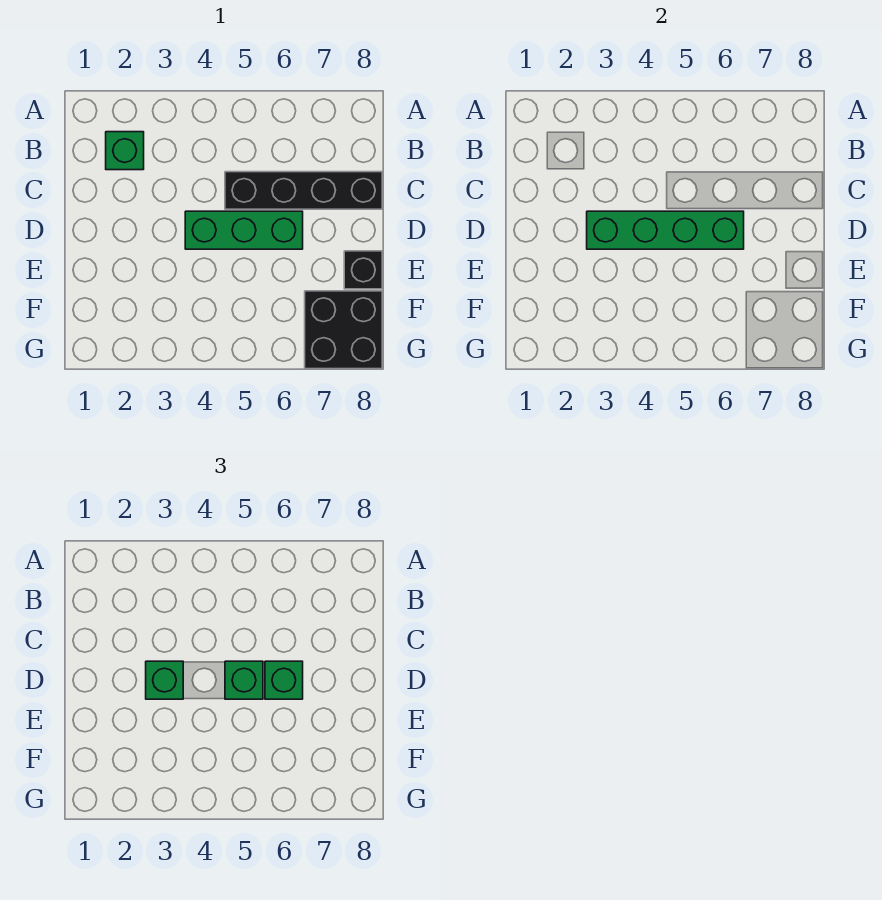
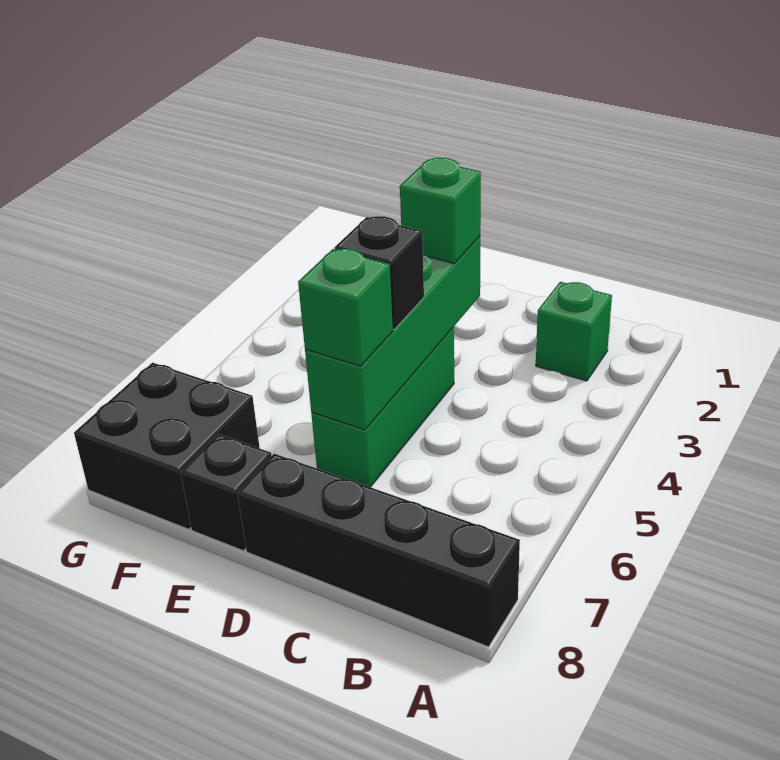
black brick C5:C8 level 1 -> black brick A8:D8 level 1
green brick D5 level 3 -> black brick D5 level 3

